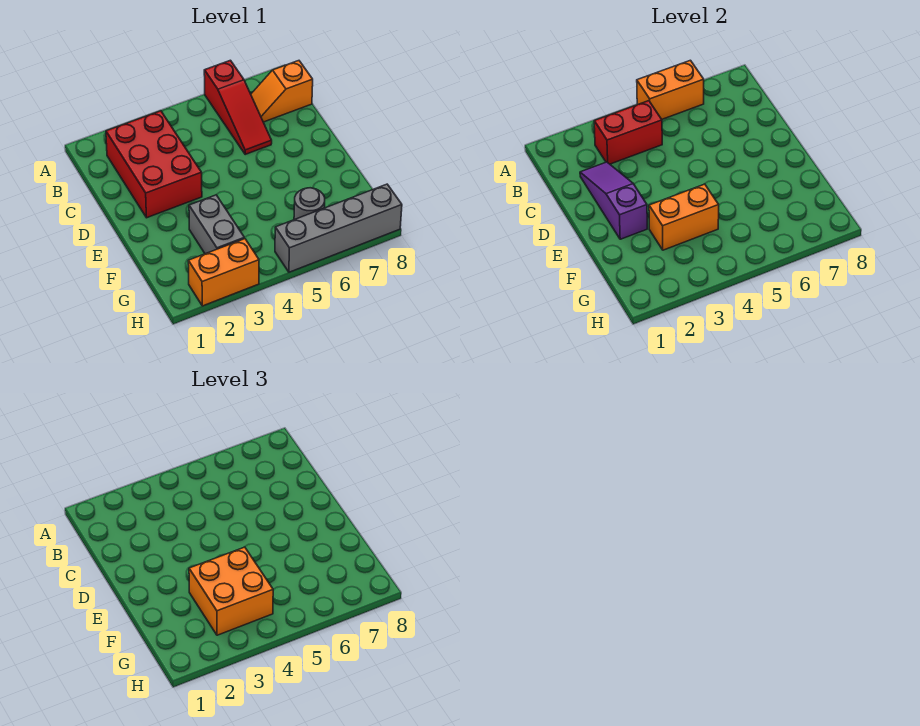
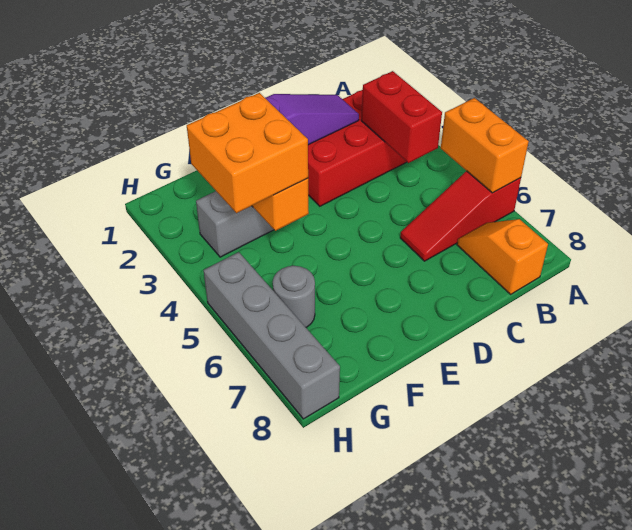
orange brick H2:H3 level 1 -> none

